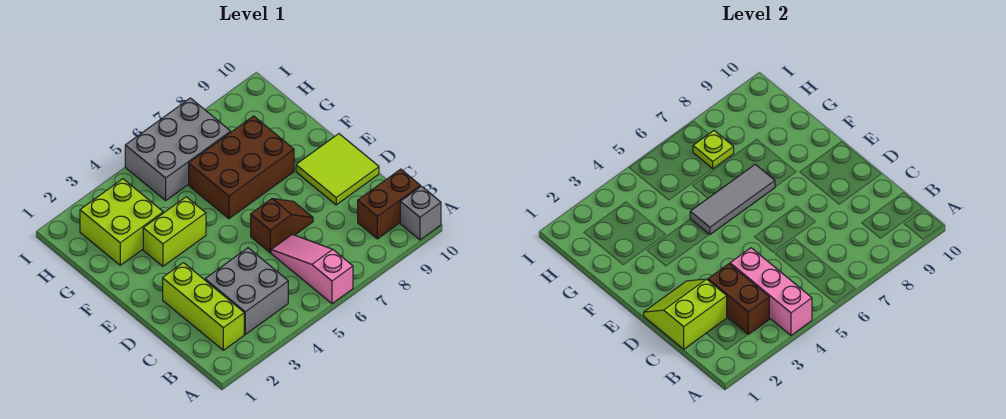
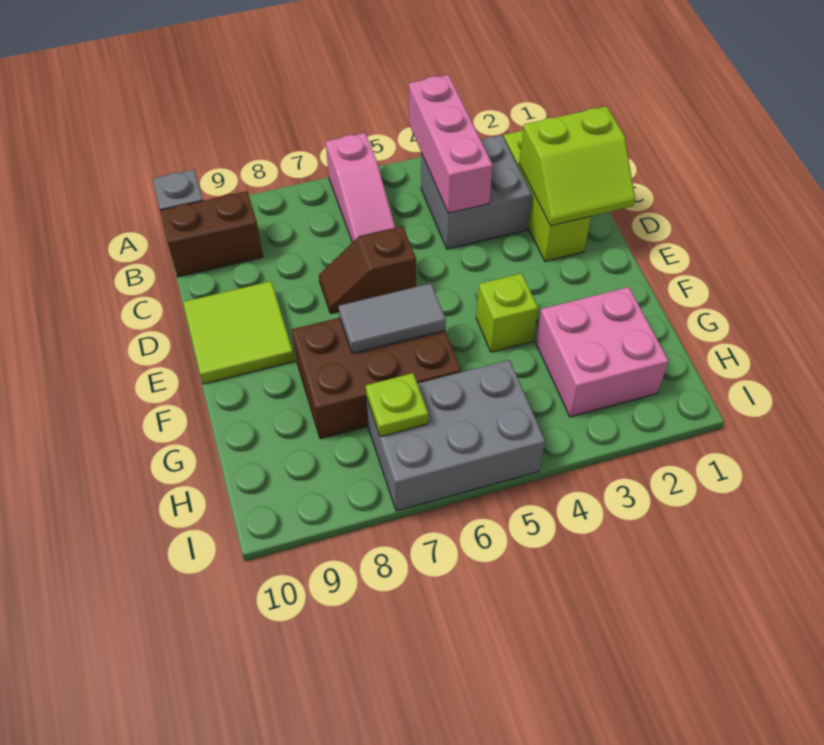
brown brick B3:C3 level 2 -> none
lime brick F3:F4 level 1 -> lime brick F4 level 1
grey tile F5:F7 level 2 -> grey tile F6:F7 level 2
lime brick G2:H3 level 1 -> pink brick G2:H3 level 1

